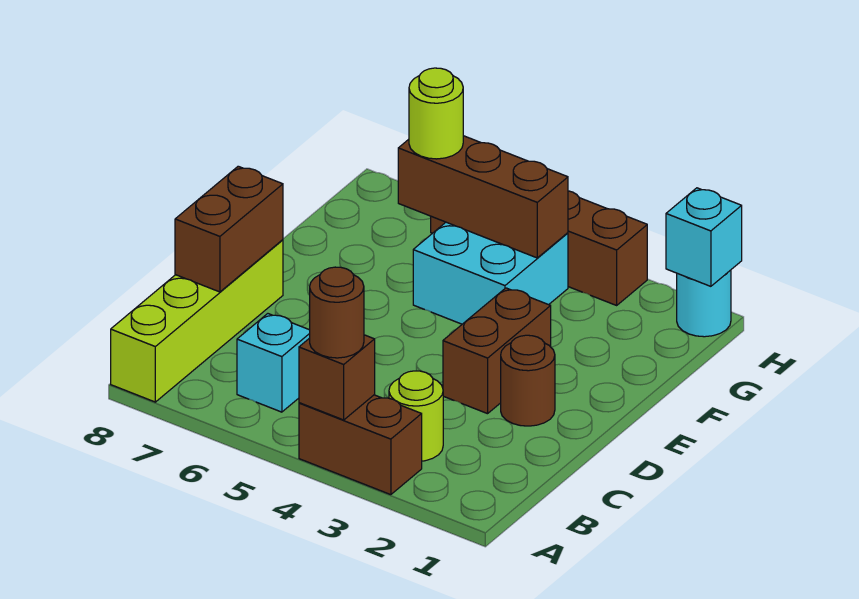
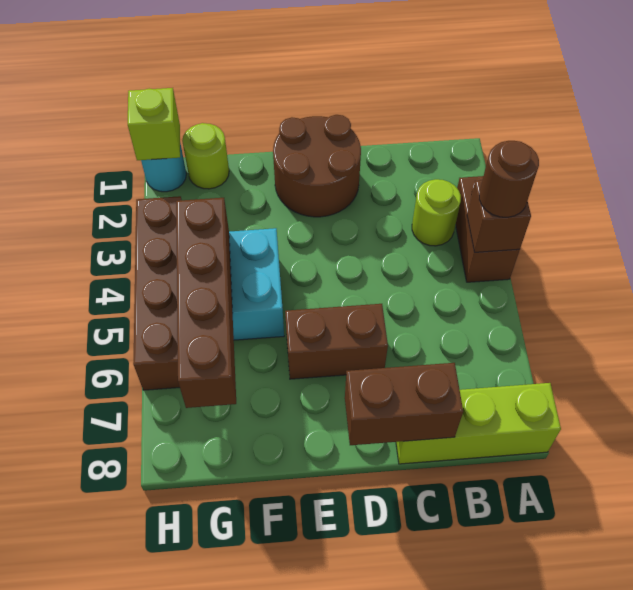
lime brick A8:D8 level 1 -> lime brick A8:C8 level 1
cyan brick B6 level 1 -> none
brown round brick D2 level 1 -> brown round brick D1:E2 level 1
brown brick D3:E3 level 1 -> brown brick D6:E6 level 1
brown brick G4:G6 level 2 -> brown brick G4:G7 level 2
lime round brick G6 level 3 -> lime round brick G1 level 1
cyan brick H1 level 2 -> lime brick H1 level 2

